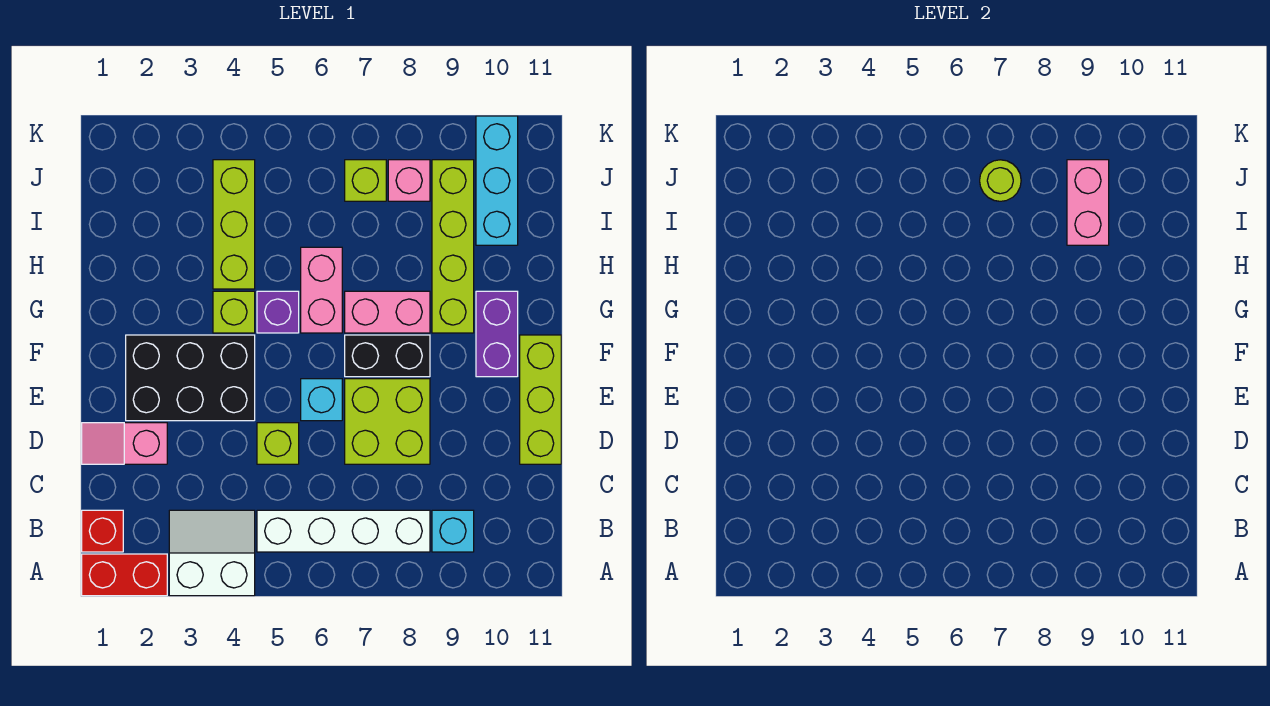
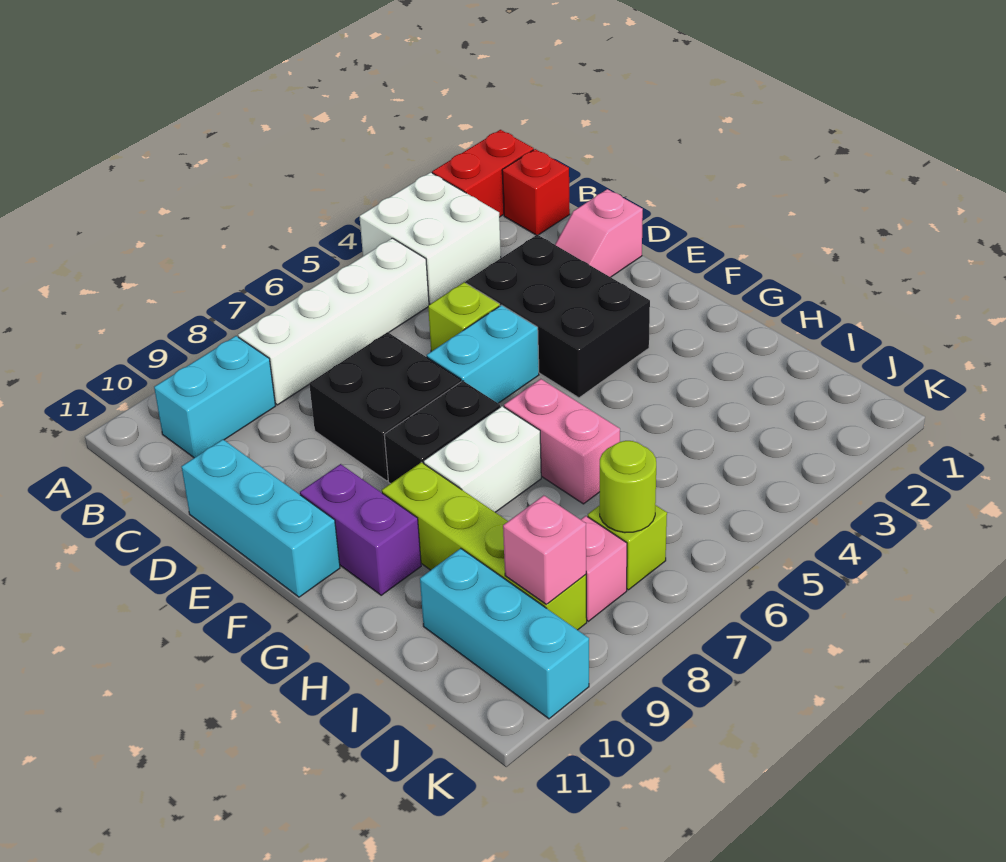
white slope A3:B4 level 1 top A -> white brick A3:B4 level 1
cyan brick B9 level 1 -> cyan brick B9:B10 level 1
pink slope D1:D2 level 1 top 2 -> pink slope D1:D2 level 1 top 1
lime brick D7:E8 level 1 -> black brick D7:E8 level 1
lime brick D11:F11 level 1 -> cyan brick D11:F11 level 1
black brick E2:F4 level 1 -> black brick D3:F4 level 1
cyan brick E6 level 1 -> cyan brick E5:E6 level 1
lime brick G4 level 1 -> none
purple brick G5 level 1 -> none
pink brick G7:G8 level 1 -> white brick G7:G8 level 1
lime brick H4:J4 level 1 -> none
pink brick I9:J9 level 2 -> pink brick J9 level 2

